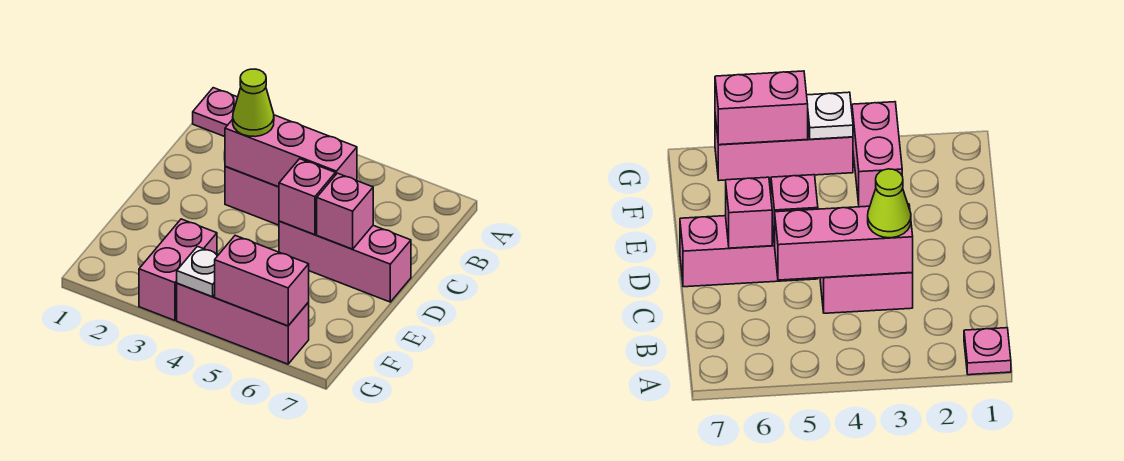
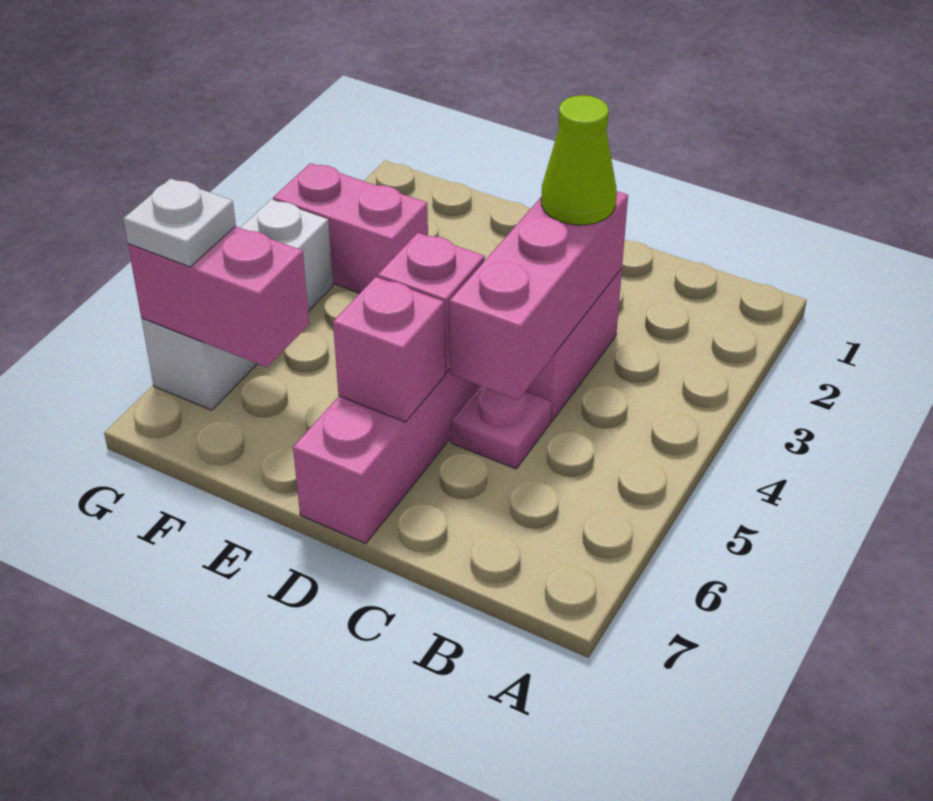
pink plate A1 level 1 -> pink plate C5 level 1
pink brick G4:G6 level 1 -> white brick G4:G6 level 1
white plate G4 level 2 -> white plate G6 level 3
pink brick G5:G6 level 2 -> pink brick F6:G6 level 2

